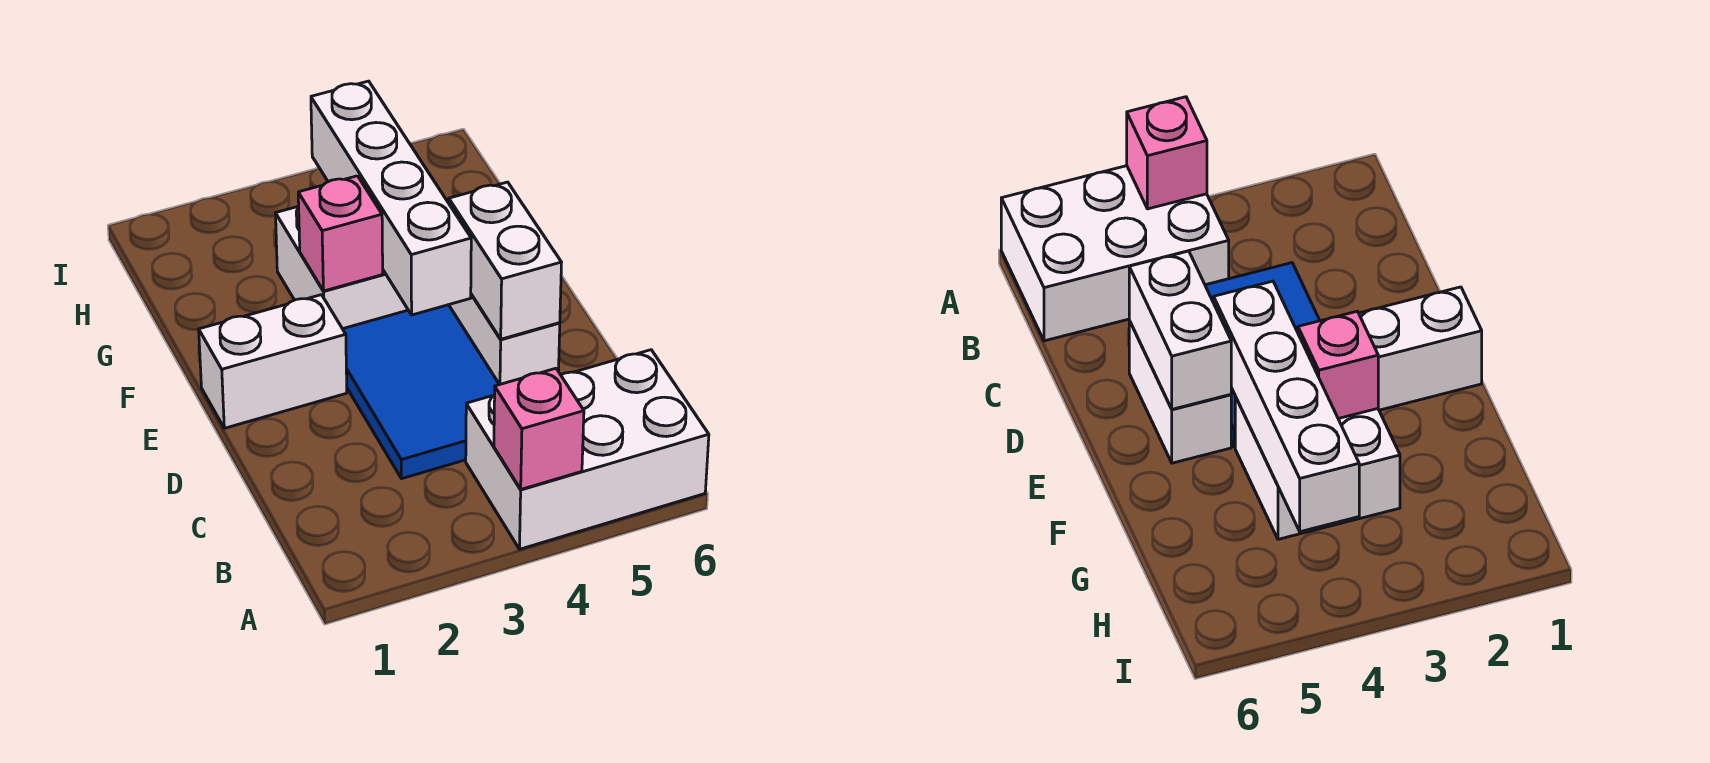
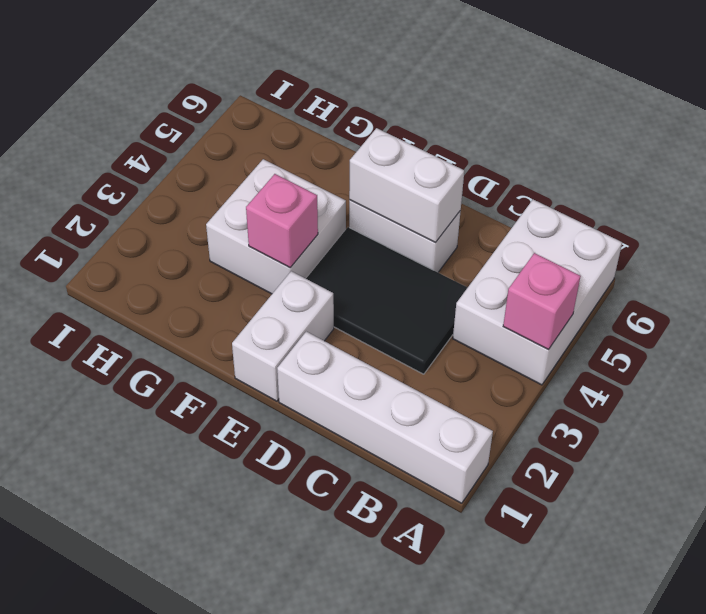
blue tile C3:E4 level 1 -> black tile C3:E4 level 1
white brick E4:H4 level 2 -> white brick A1:D1 level 1

